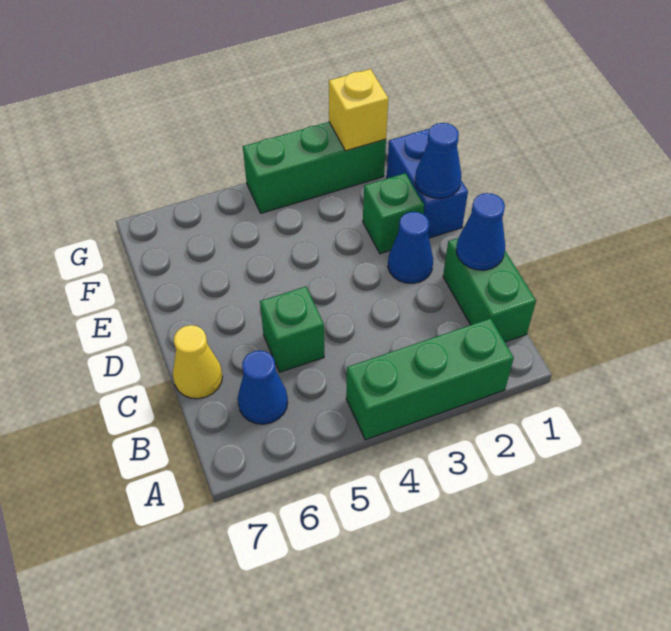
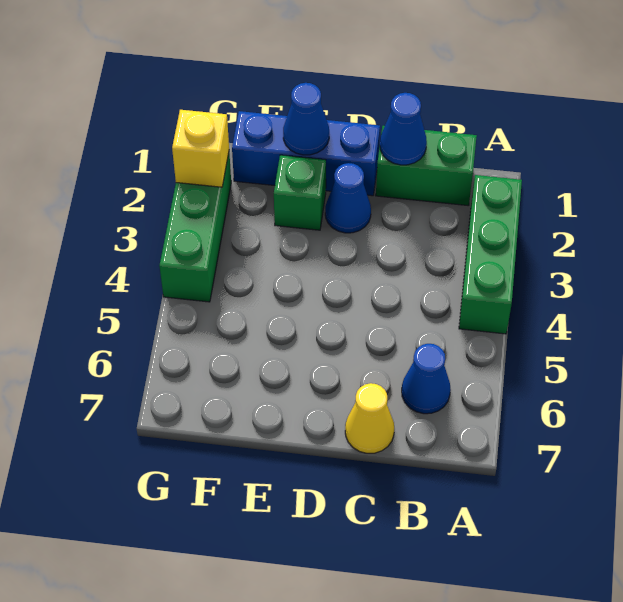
green brick C5 level 1 -> none
blue brick E1:F1 level 1 -> blue brick D1:F1 level 1

